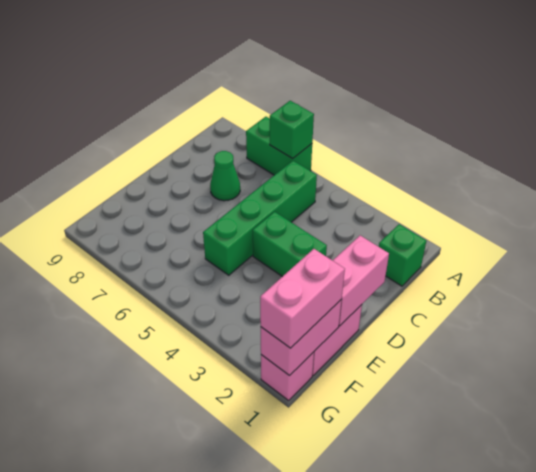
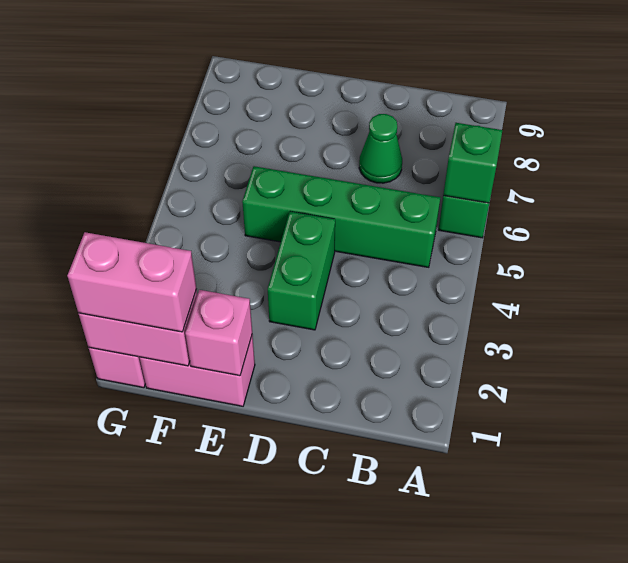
green brick B1 level 1 -> none
pink brick D1:E1 level 2 -> pink brick E1 level 2

